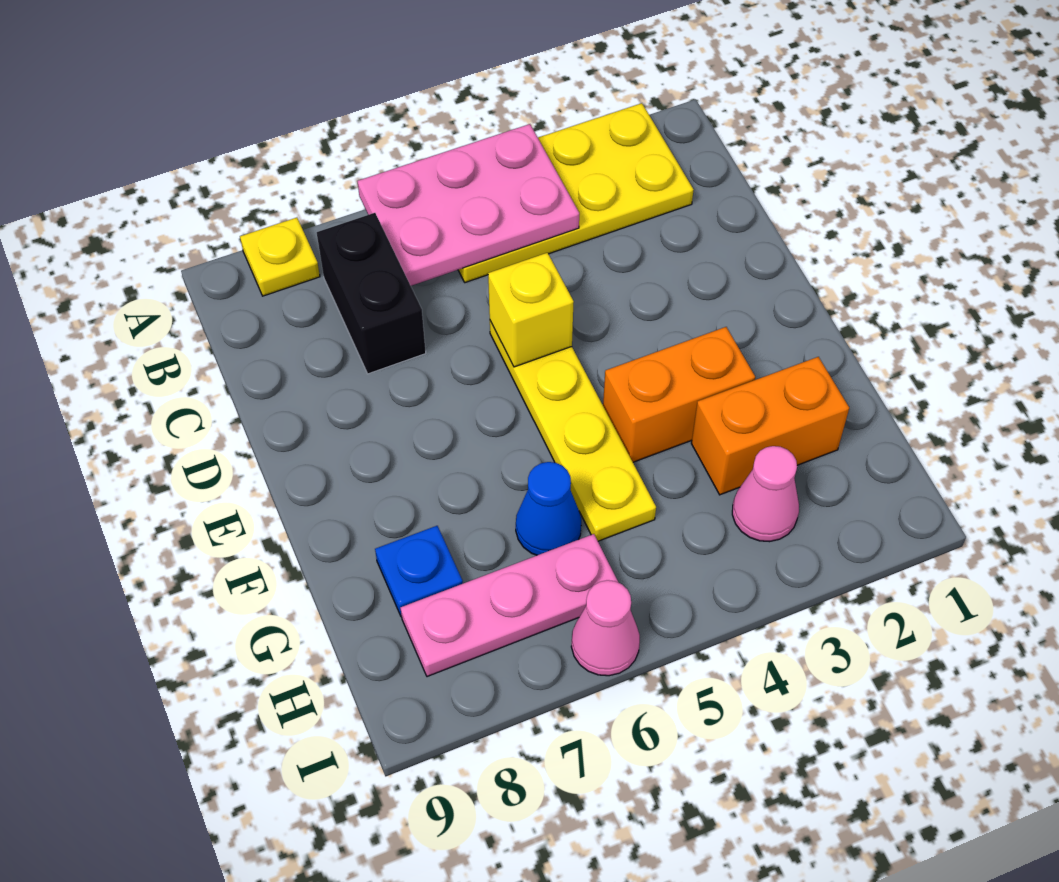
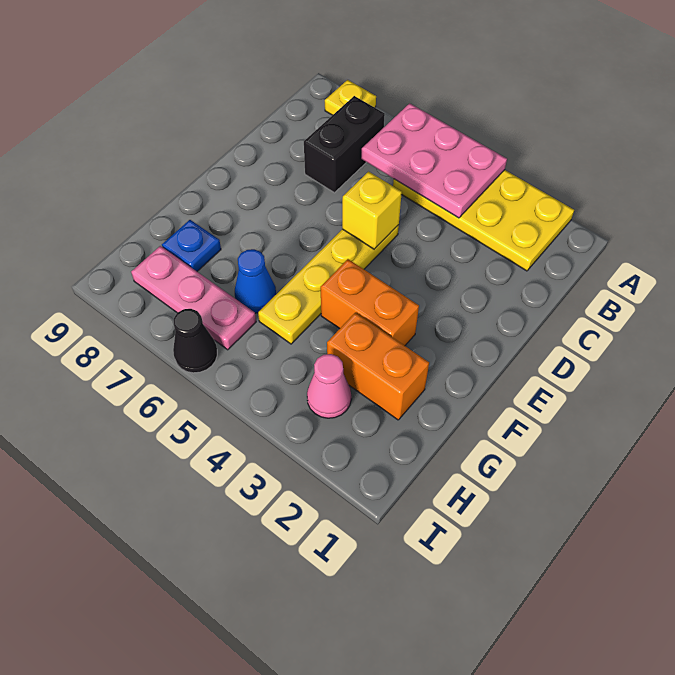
pink cone I6 level 1 -> black cone I6 level 1

